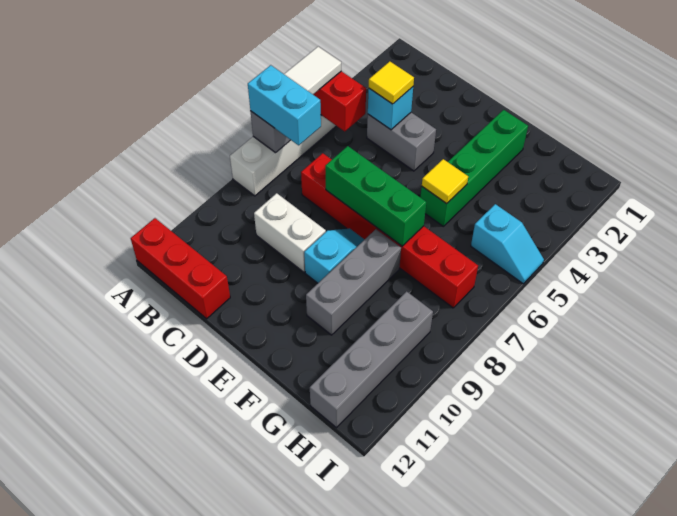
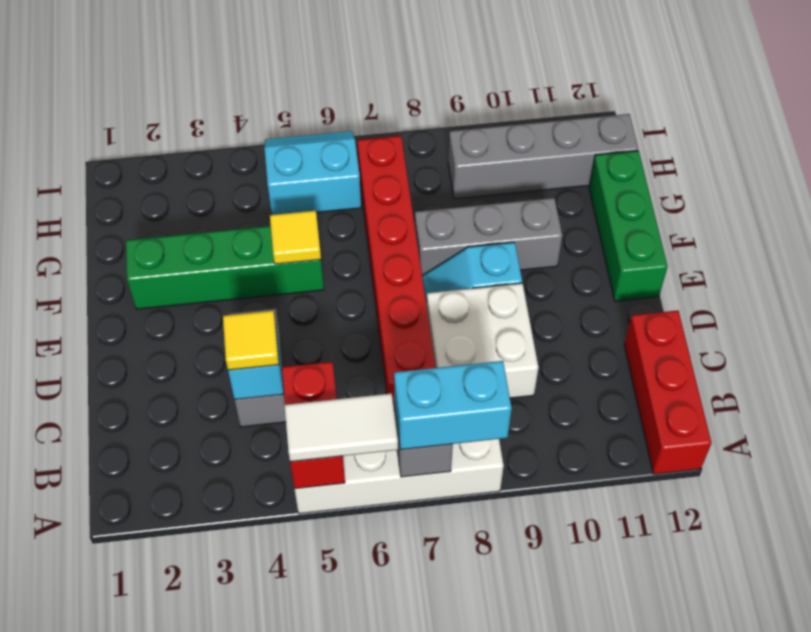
cyan brick A7:B7 level 3 -> cyan brick A7:A8 level 3
white brick C9:D9 level 1 -> white brick C8:D9 level 1
green brick D7:F7 level 2 -> green brick E12:G12 level 1
cyan slope H5:I5 level 1 top H -> cyan slope H5:I6 level 1 top H

